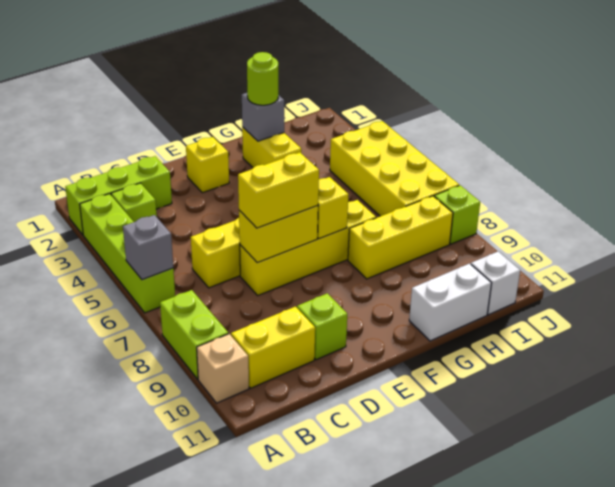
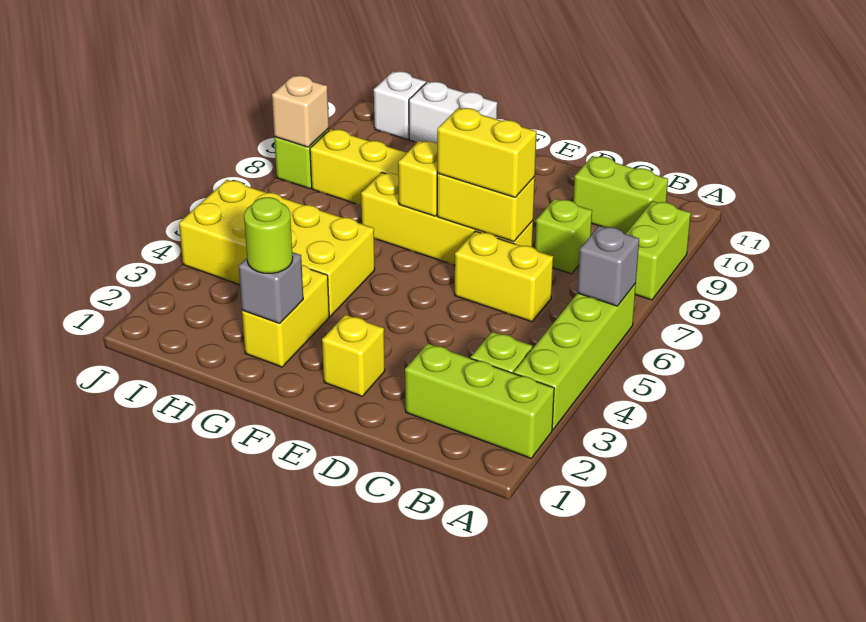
tan brick A10 level 1 -> tan brick J8 level 2
yellow brick B10:C10 level 1 -> lime brick B10:C10 level 1
lime brick D10 level 1 -> lime brick C8 level 1
yellow brick I4:J7 level 1 -> yellow brick G4:J5 level 1

